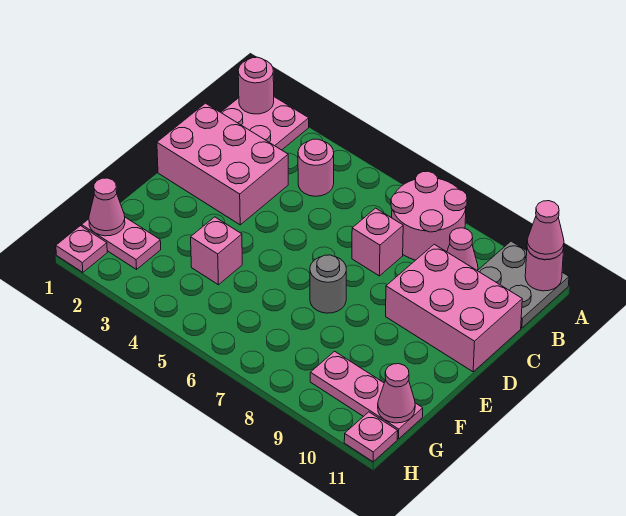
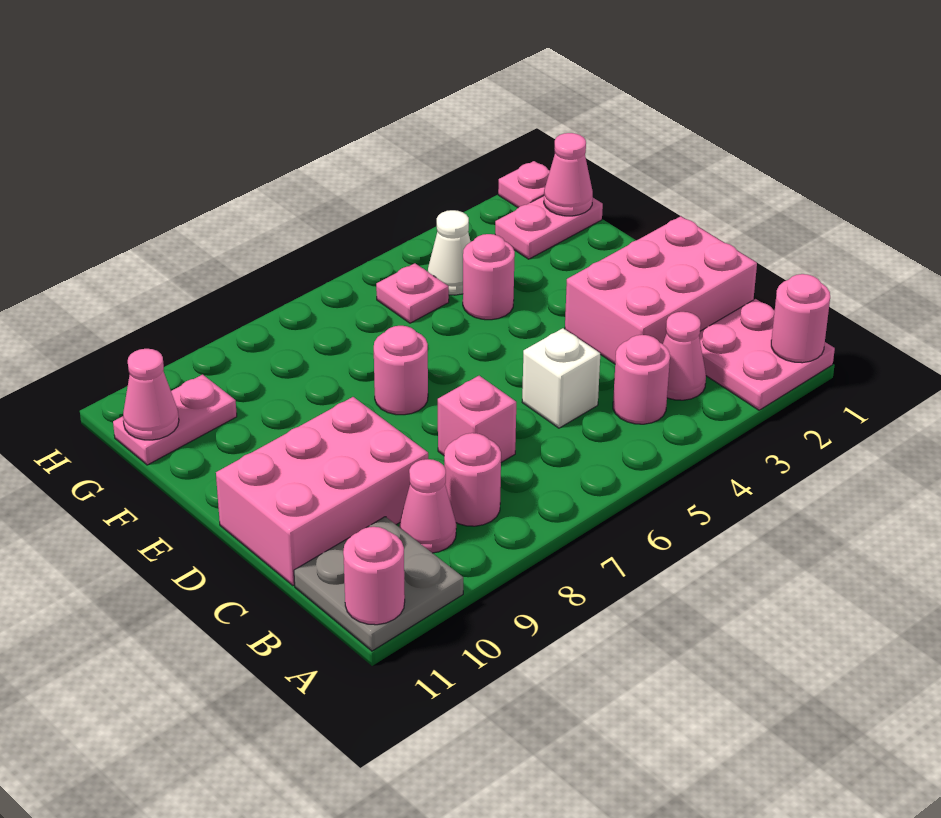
pink round brick A7:B8 level 1 -> pink round brick B8 level 1
pink cone A11 level 3 -> pink cone B3 level 1
none -> white brick C5 level 1
grey round brick E7 level 1 -> pink round brick E7 level 1
pink brick F4 level 1 -> pink round brick F4 level 1
none -> white cone G4 level 1
pink plate G9:G11 level 1 -> pink plate G10:G11 level 1
pink plate H11 level 1 -> pink plate G5 level 1

